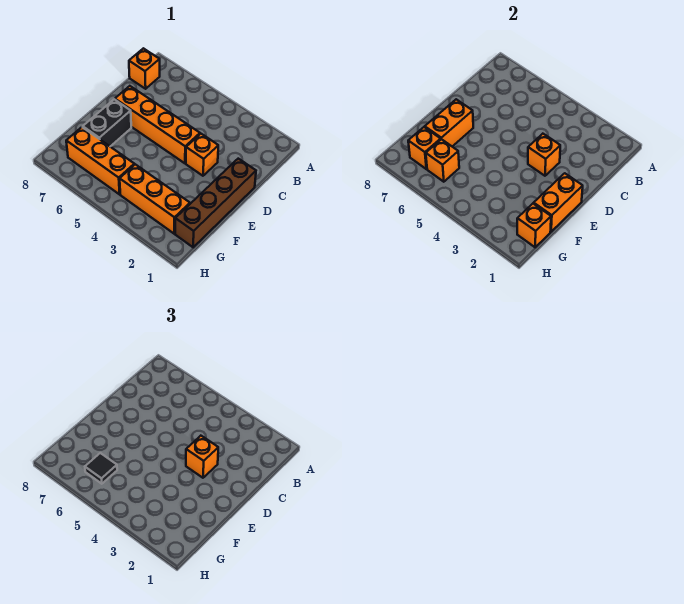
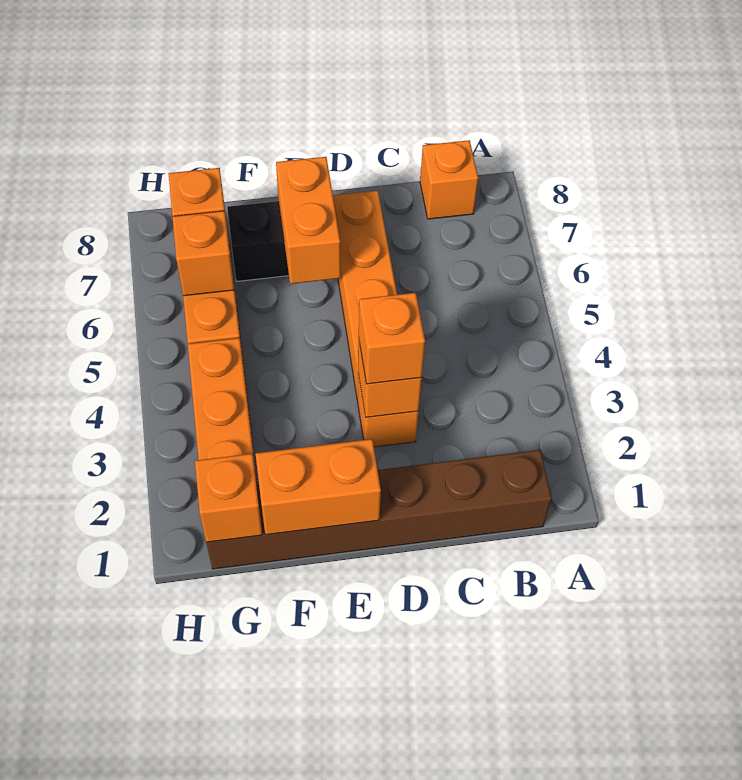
brown brick D1:G1 level 1 -> brown brick B1:G1 level 1
orange brick E7:F7 level 2 -> orange brick E6:E7 level 2
black tile G6 level 3 -> none

